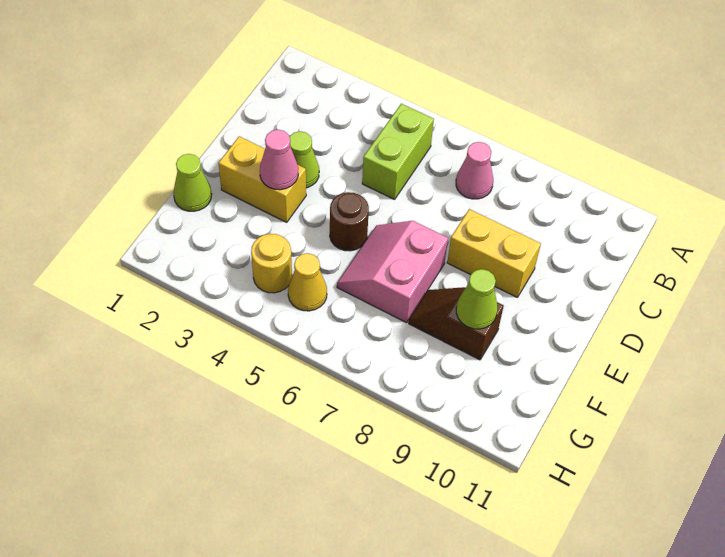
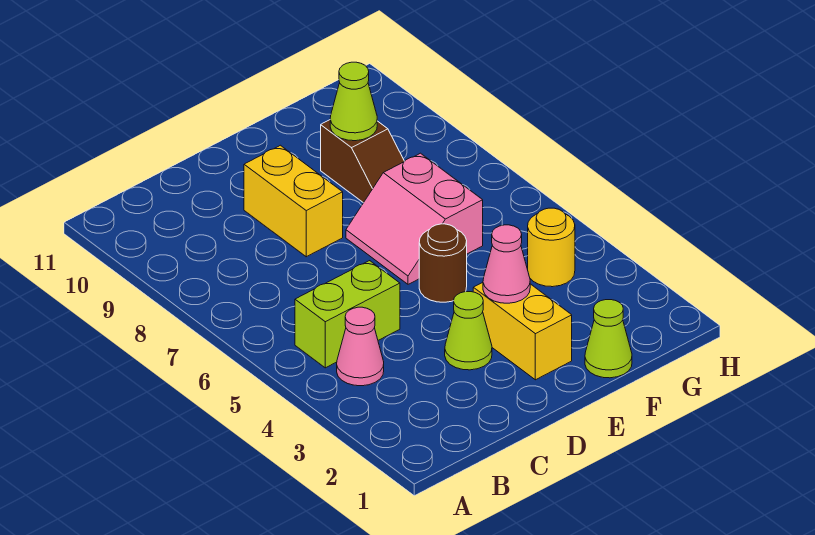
pink cone B7 level 1 -> pink cone B4 level 1
pink slope E6:F7 level 1 top 7 -> pink slope E6:F7 level 1 top F
yellow cone G5 level 1 -> none

